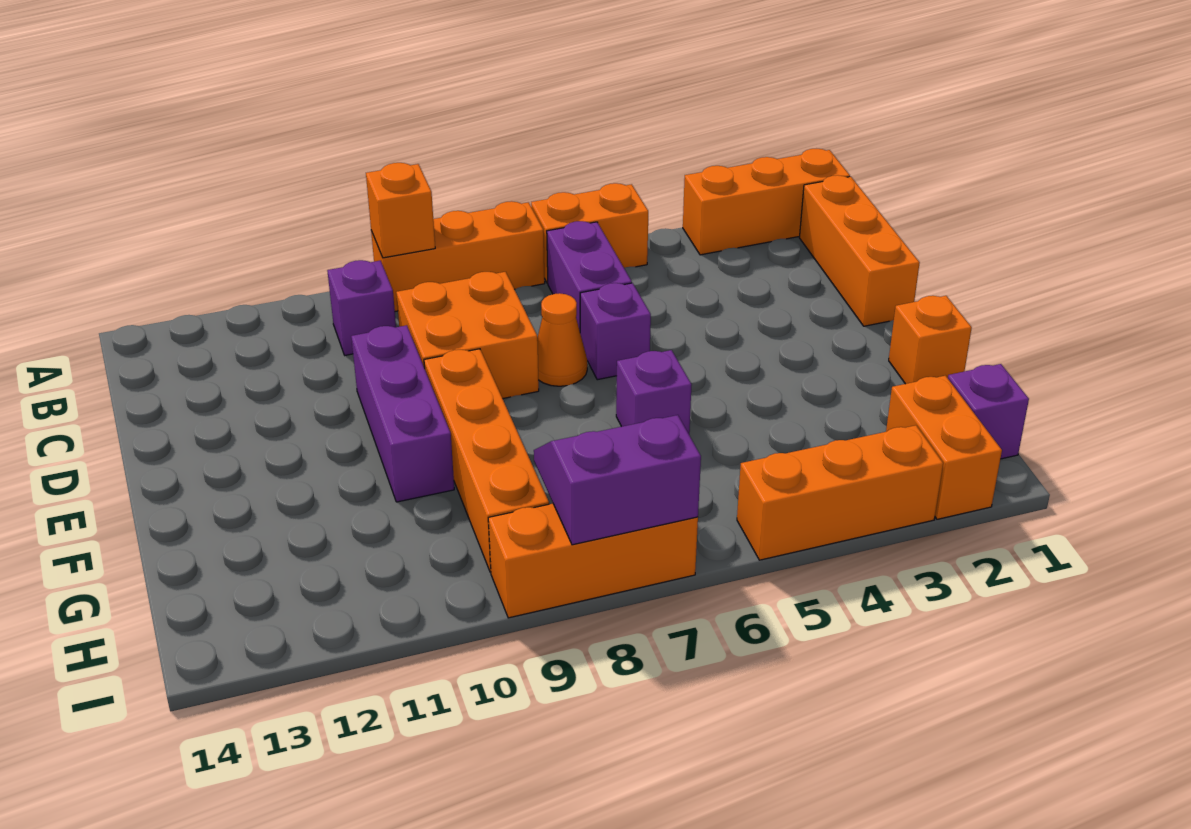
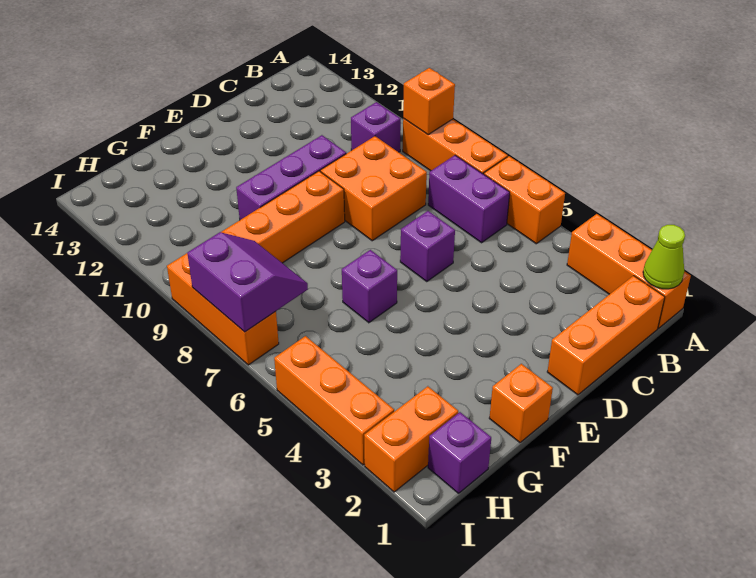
none -> lime cone A1 level 2
purple brick B6:C6 level 1 -> purple brick B6:B7 level 1
orange cone D7 level 1 -> none

